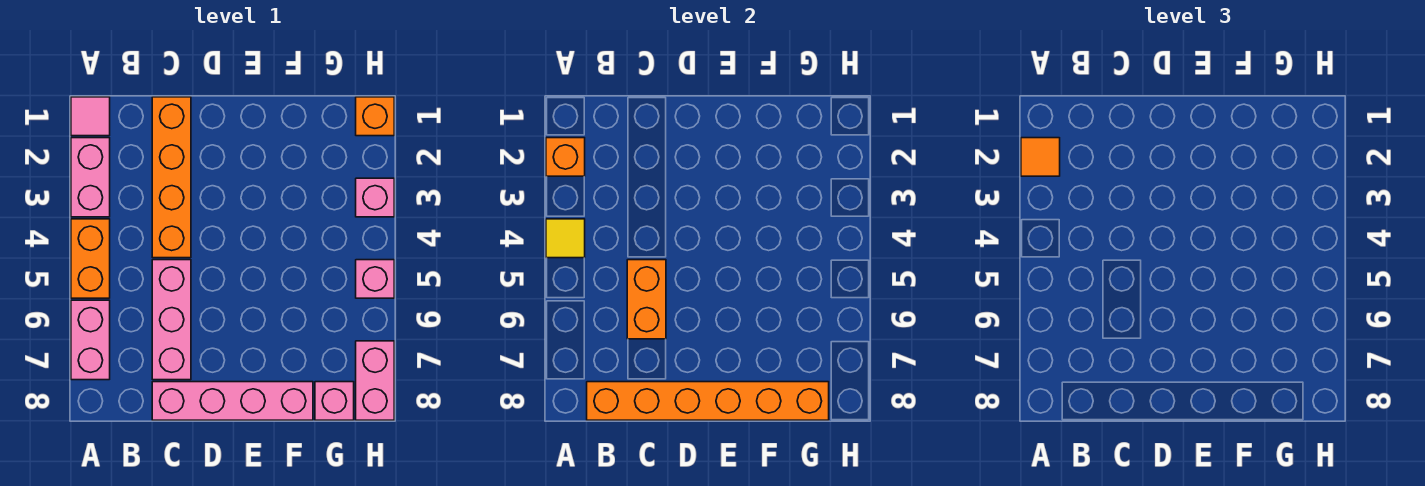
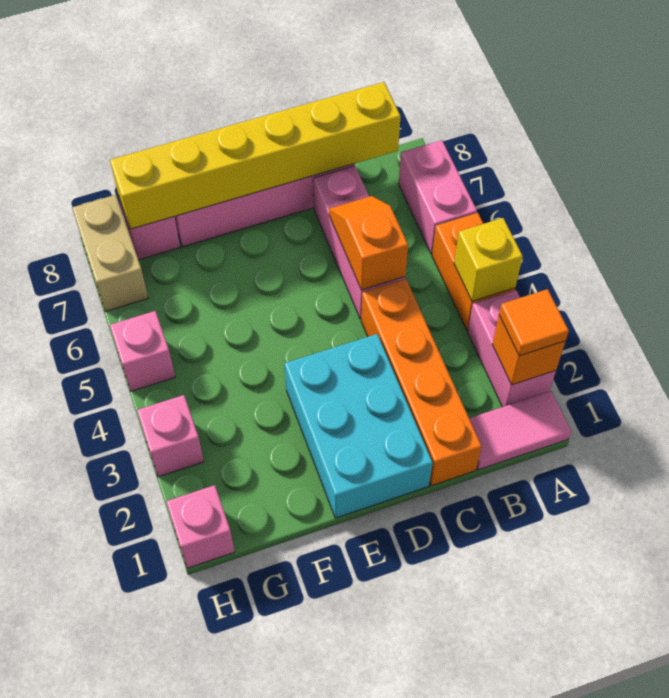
pink tile A1 level 1 -> pink tile A1:B1 level 1
yellow tile A4 level 2 -> yellow brick A4 level 2
orange brick B8:G8 level 2 -> yellow brick B8:G8 level 2
orange brick C5:C6 level 2 -> orange slope C5:C6 level 2 top 5
none -> cyan brick D1:E3 level 1
orange brick H1 level 1 -> pink brick H1 level 1
pink brick H7:H8 level 1 -> tan brick H7:H8 level 1

